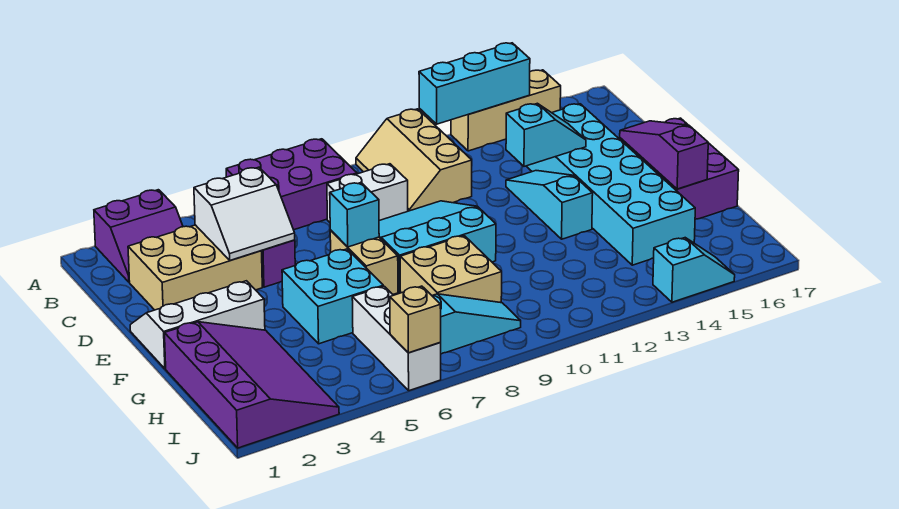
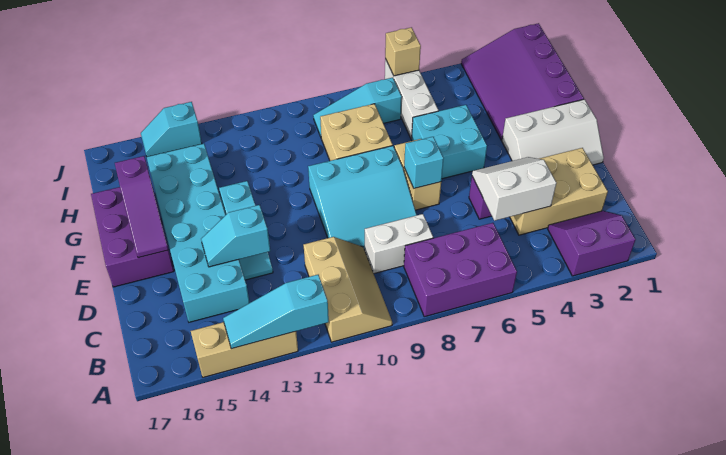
cyan brick A12:A14 level 2 -> cyan slope A12:A14 level 2 top 12

